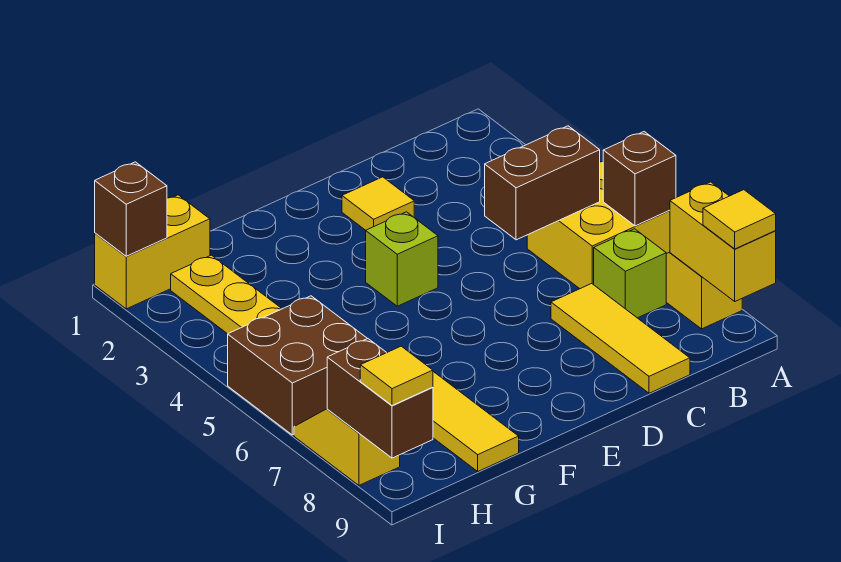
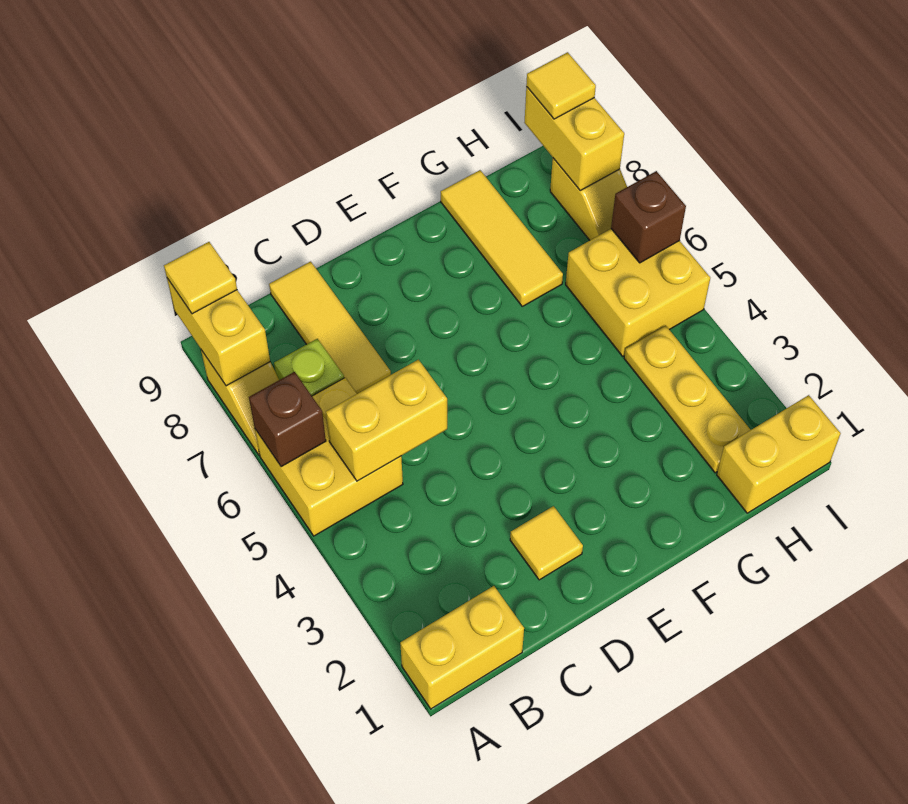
none -> yellow brick A1:B1 level 1
brown brick B5:C5 level 2 -> yellow brick B5:C5 level 2
lime brick E4 level 1 -> none
brown brick H5:I6 level 1 -> yellow brick H5:I6 level 1
brown brick I1 level 2 -> brown brick I6 level 2
brown brick I8:I9 level 2 -> yellow brick I8:I9 level 2

